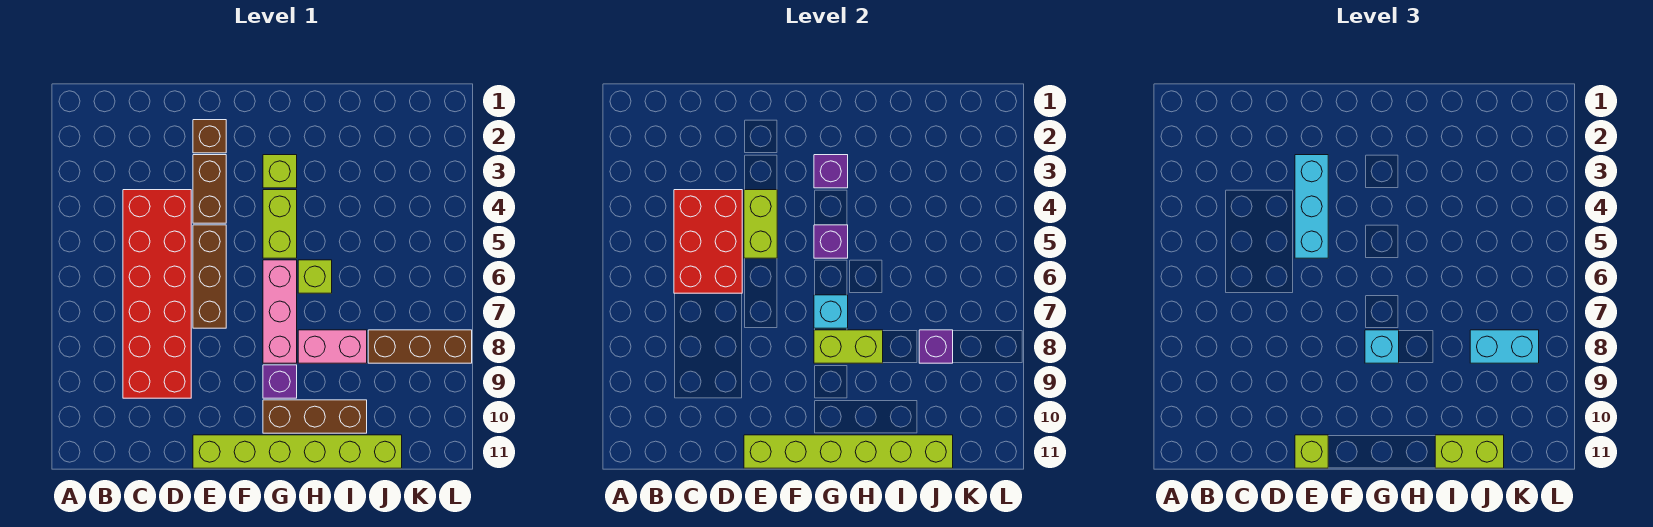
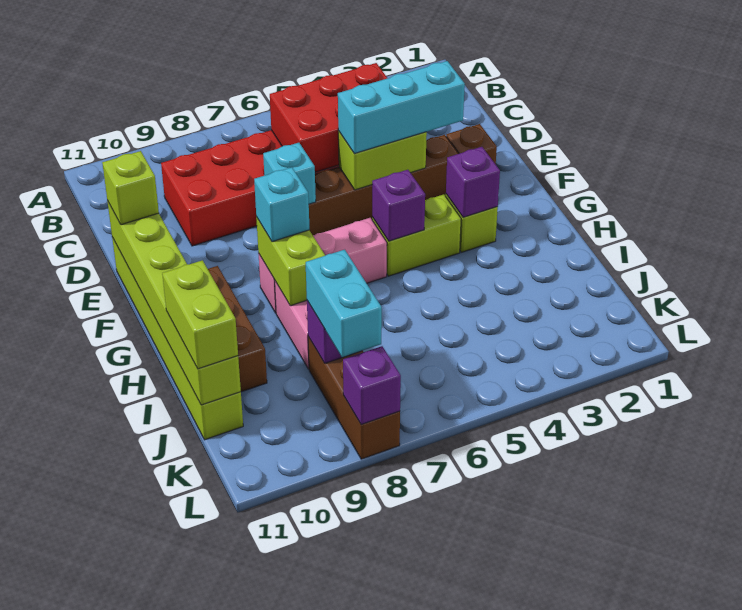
cyan brick G7 level 2 -> cyan brick E7 level 2
purple brick G9 level 1 -> purple brick L8 level 2
lime brick H6 level 1 -> none

